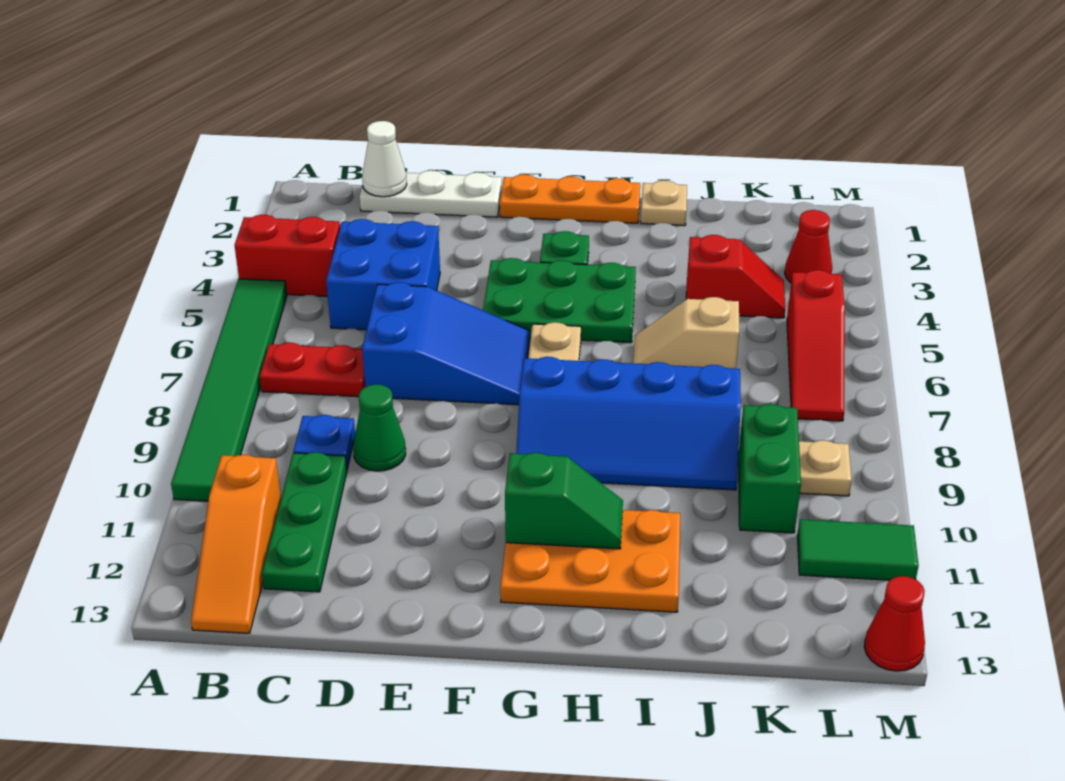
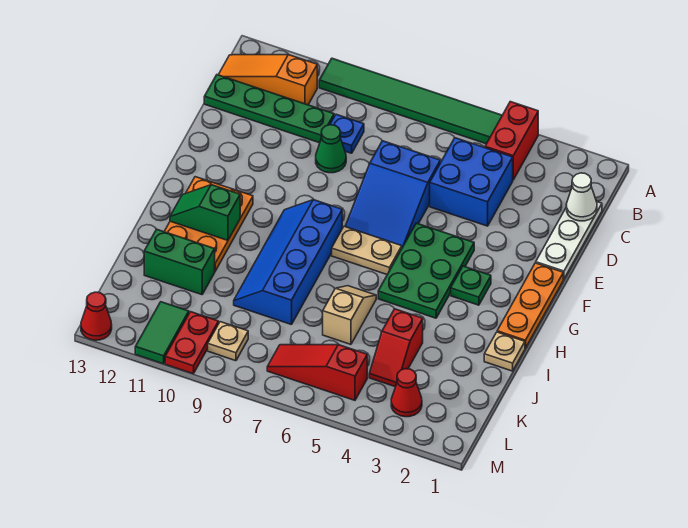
red plate B7:C7 level 1 -> red plate L10:M10 level 1
green plate C10:C12 level 1 -> green plate C10:C13 level 1
green slope G11:H11 level 2 top G -> green slope H11:H12 level 2 top 11
green brick K9:K10 level 1 -> green brick J11:J12 level 1

